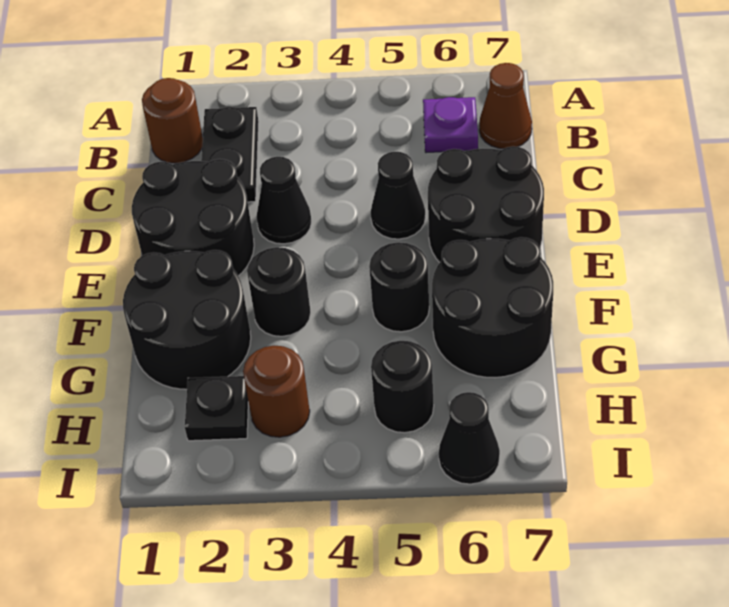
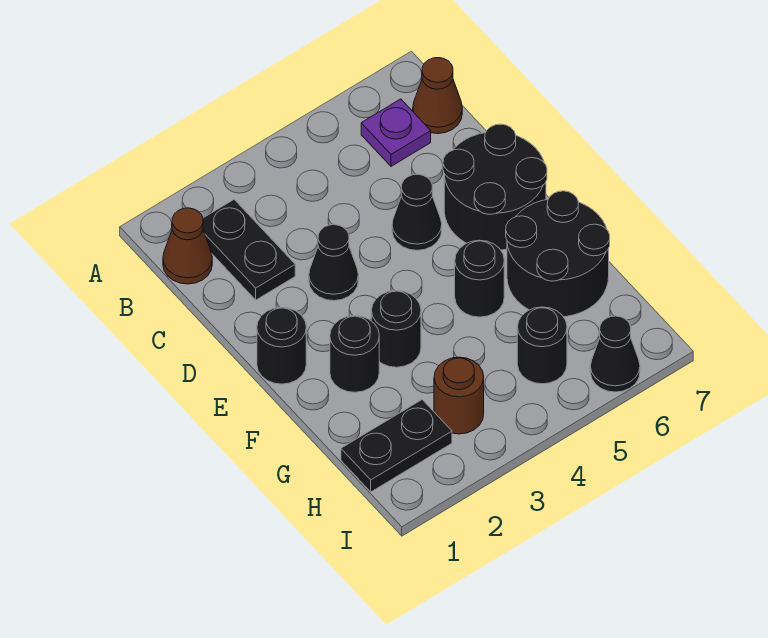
brown round brick B1 level 1 -> brown cone B1 level 1
black round brick D1:E2 level 1 -> black round brick E1 level 1
black round brick F1:G2 level 1 -> black round brick F2 level 1
black plate H2 level 1 -> black plate H1:H2 level 1

